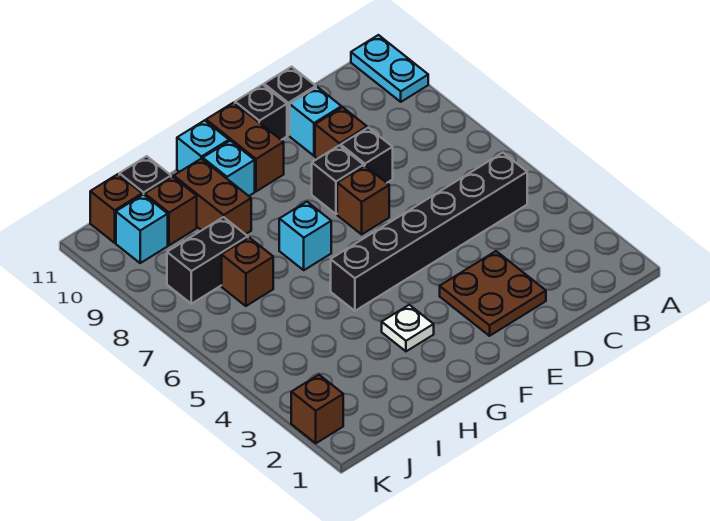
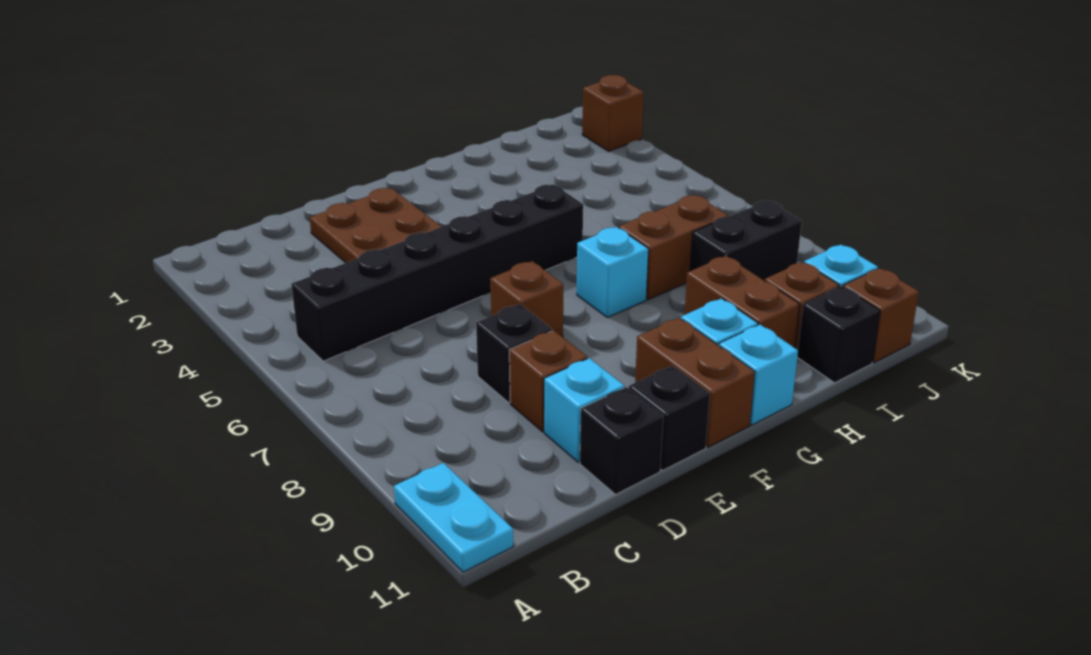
black brick E8 level 1 -> none
white plate G3 level 1 -> none
brown brick I7 level 1 -> brown brick H7:I7 level 1

